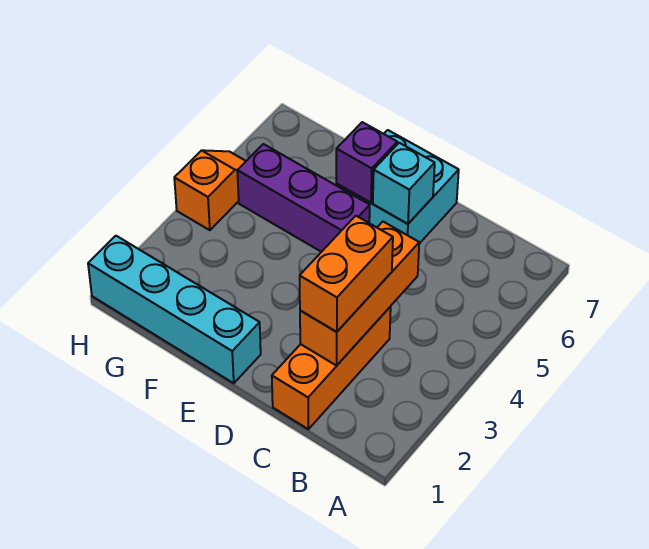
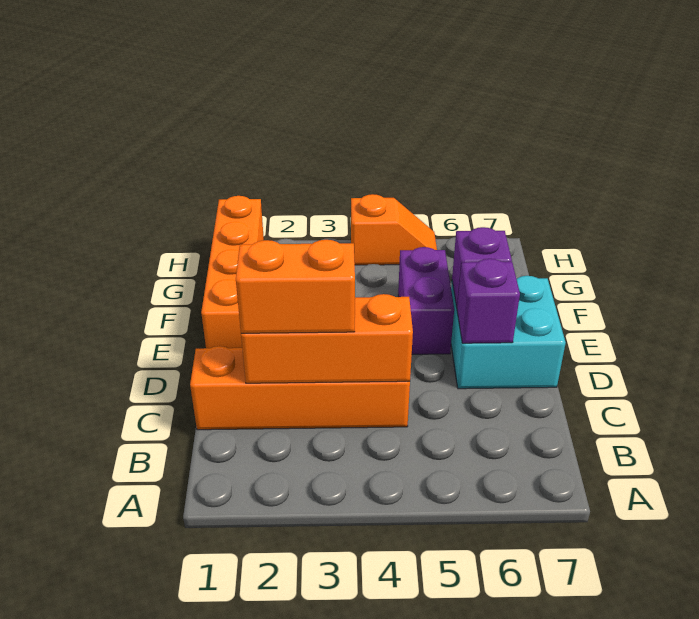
orange brick C1:C3 level 1 -> orange brick C1:C4 level 1
cyan brick D6 level 2 -> purple brick D6 level 2
cyan brick E1:H1 level 1 -> orange brick E1:H1 level 1
purple brick E5:G5 level 1 -> purple brick E5:F5 level 1

